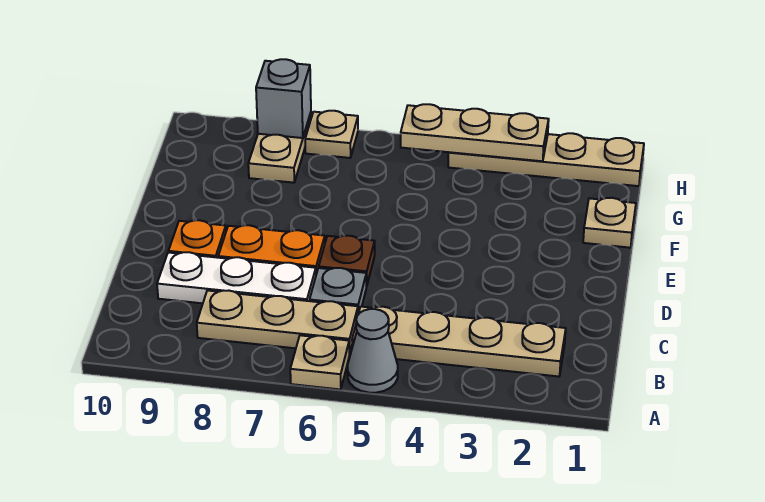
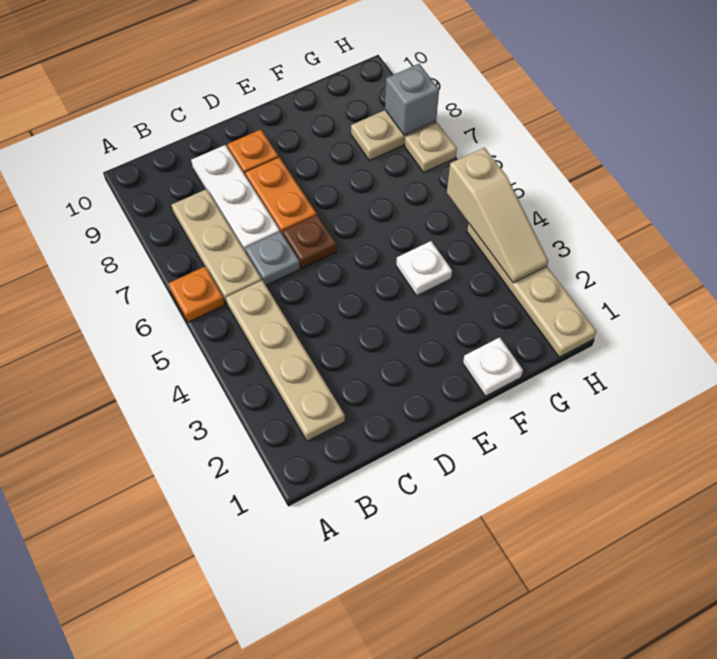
grey cone A5 level 1 -> none
tan plate A6 level 1 -> orange plate A6 level 1
tan plate F1 level 1 -> white plate F1 level 1
none -> white plate F4 level 1
tan plate H3:H5 level 2 -> tan slope H3:H5 level 2 top 5

